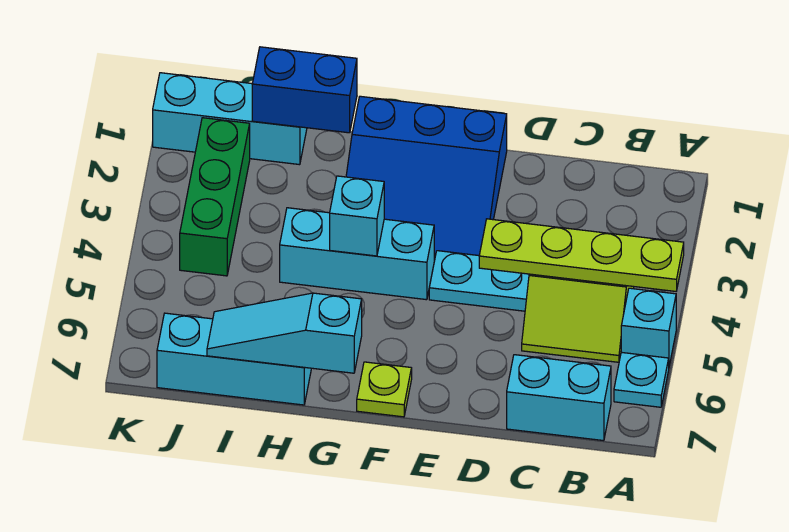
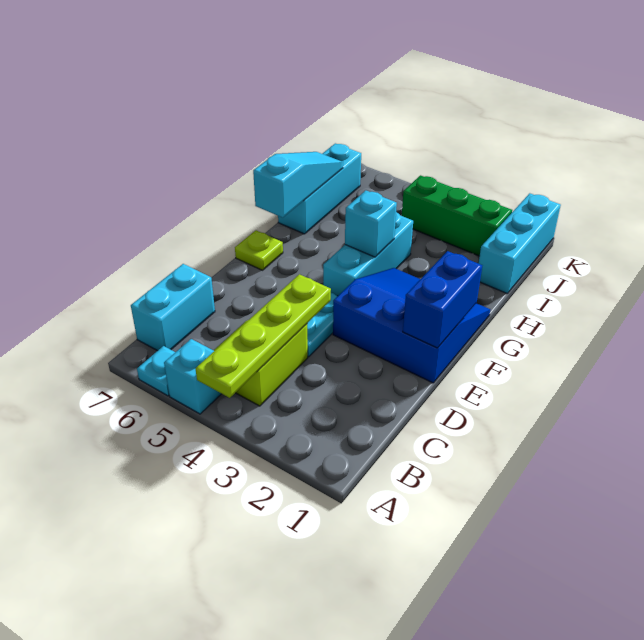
blue slope E1:G3 level 1 top 1 -> blue slope E1:G3 level 1 top E
blue brick H1:I1 level 2 -> blue brick E1:F1 level 2

